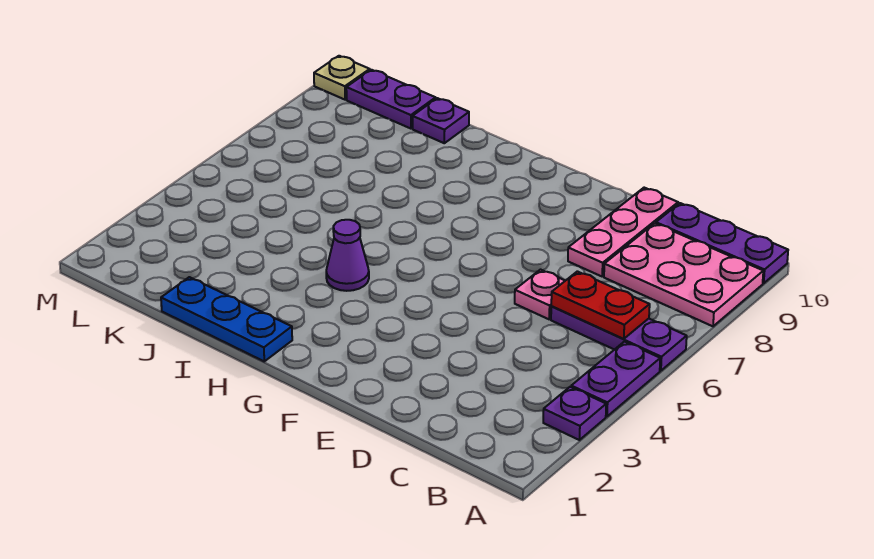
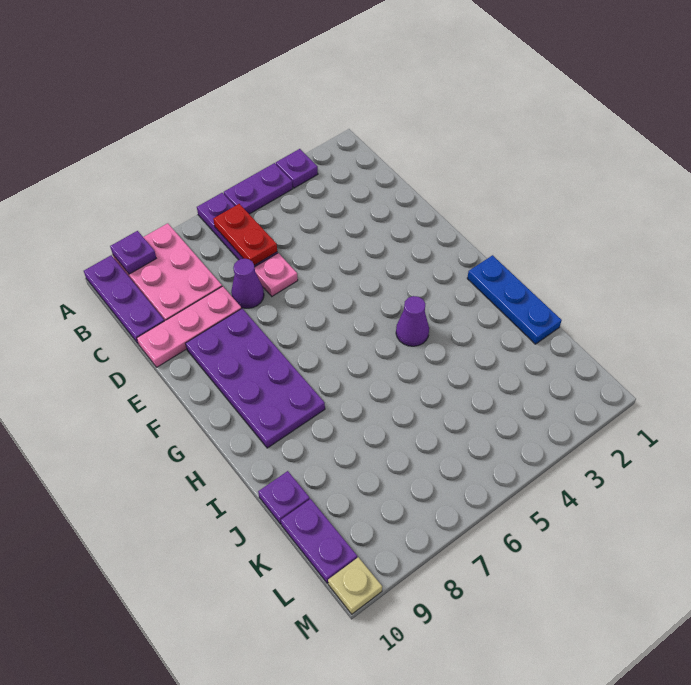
none -> purple plate A9 level 2
none -> purple cone D7 level 1
none -> purple plate E8:H9 level 1

